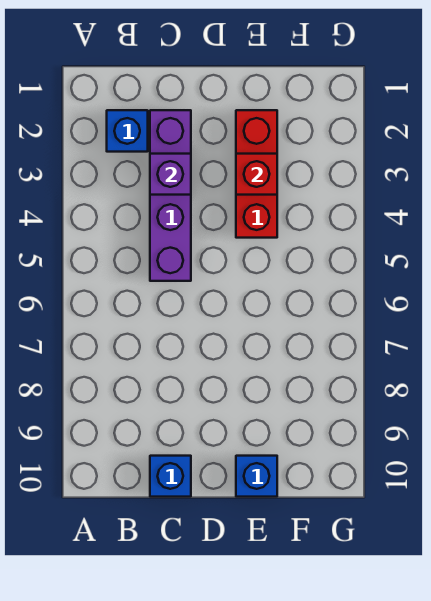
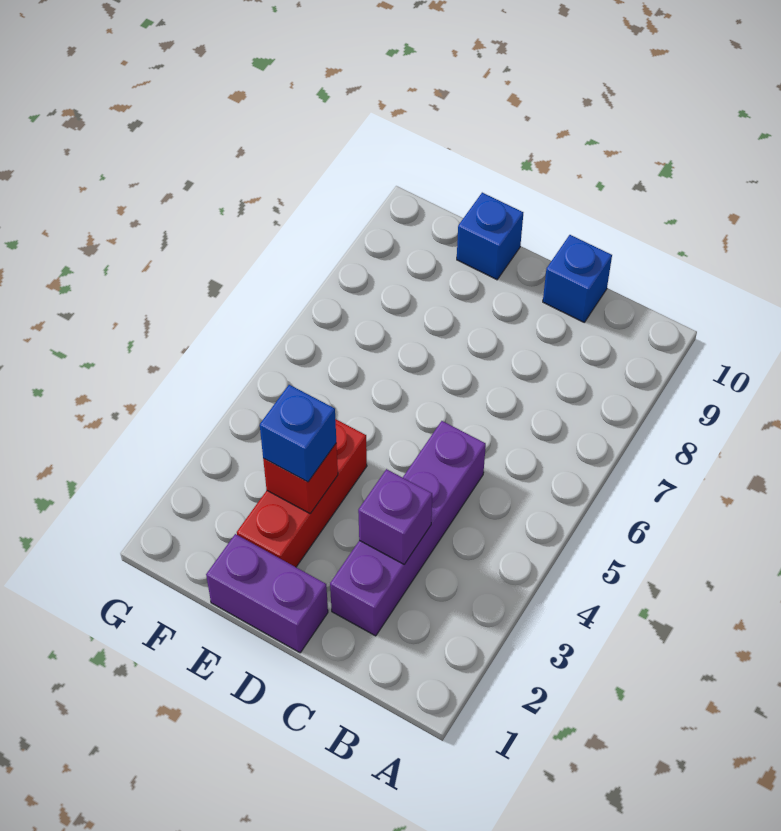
blue brick B2 level 1 -> blue brick E3 level 3
none -> purple brick D1:E1 level 1

